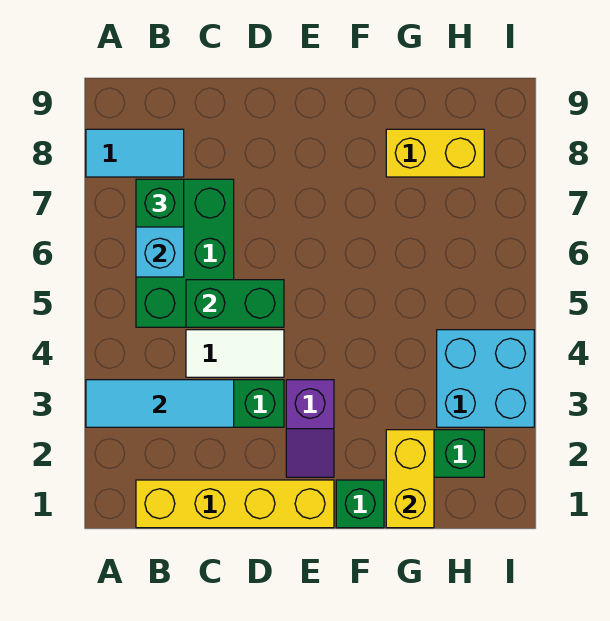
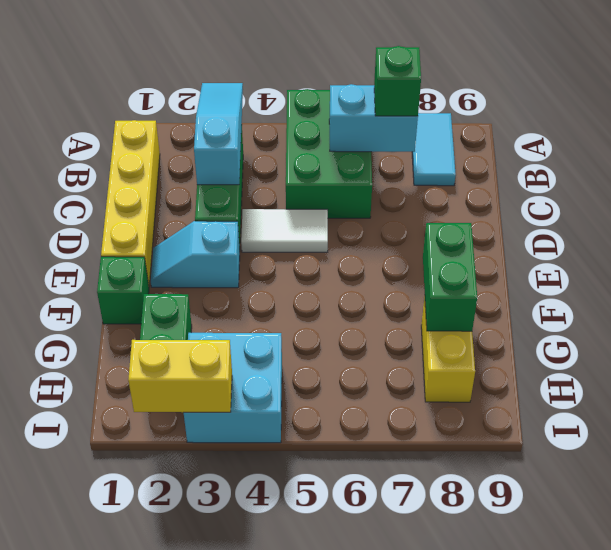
cyan tile A3:C3 level 2 -> cyan slope A3:C3 level 2 top C
green brick B5:C7 level 1 -> green brick A5:C6 level 1
white tile C4:D4 level 1 -> white tile D4:D5 level 1
green brick C5:D5 level 2 -> green brick F8:G8 level 2
purple slope E2:E3 level 1 top 3 -> cyan slope E2:E3 level 1 top 3
yellow brick G1:G2 level 2 -> yellow brick I2:I3 level 2

